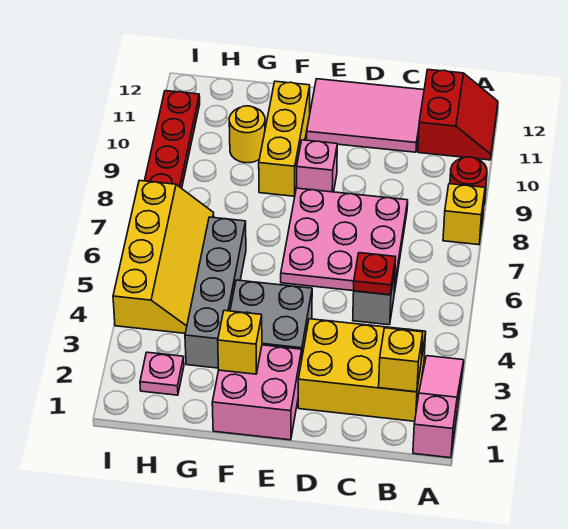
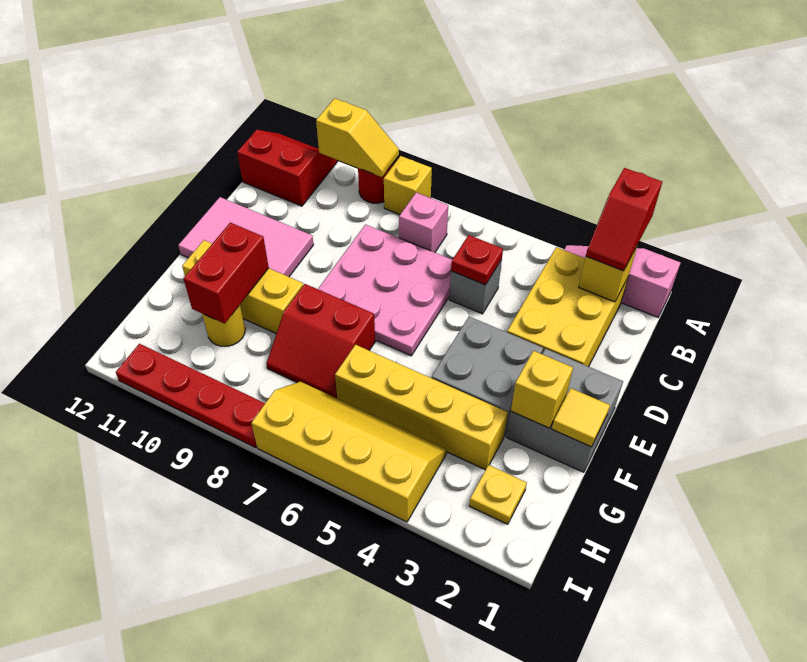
none -> red slope A2:B2 level 3 top A
none -> yellow slope A9:A10 level 2 top 10
pink tile C11:E12 level 1 -> pink tile D10:E12 level 1
pink brick E1:F2 level 1 -> grey brick E1:F2 level 1
pink brick E9 level 1 -> pink brick B7 level 1
none -> yellow tile F1 level 2
none -> red slope F7:G8 level 1 top F
none -> red brick F10:G10 level 2
grey brick G3:G6 level 1 -> yellow brick G3:G6 level 1
pink plate H2 level 1 -> yellow plate H2 level 1

